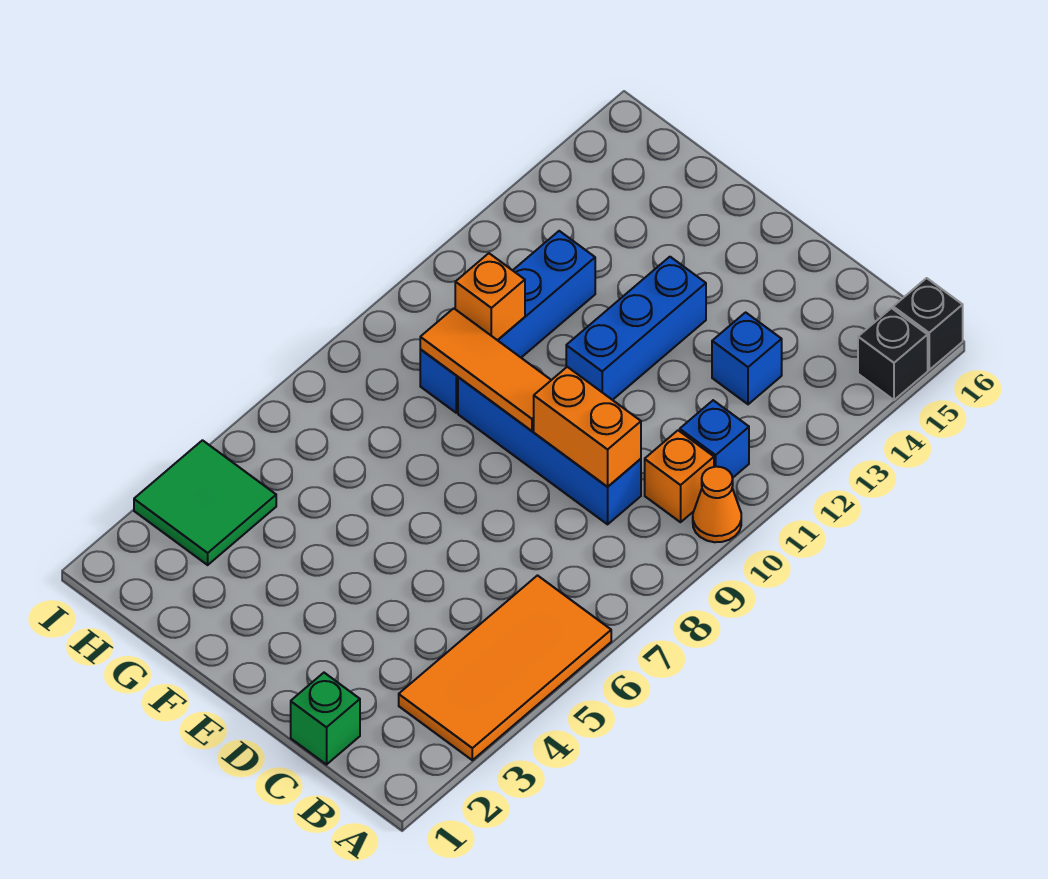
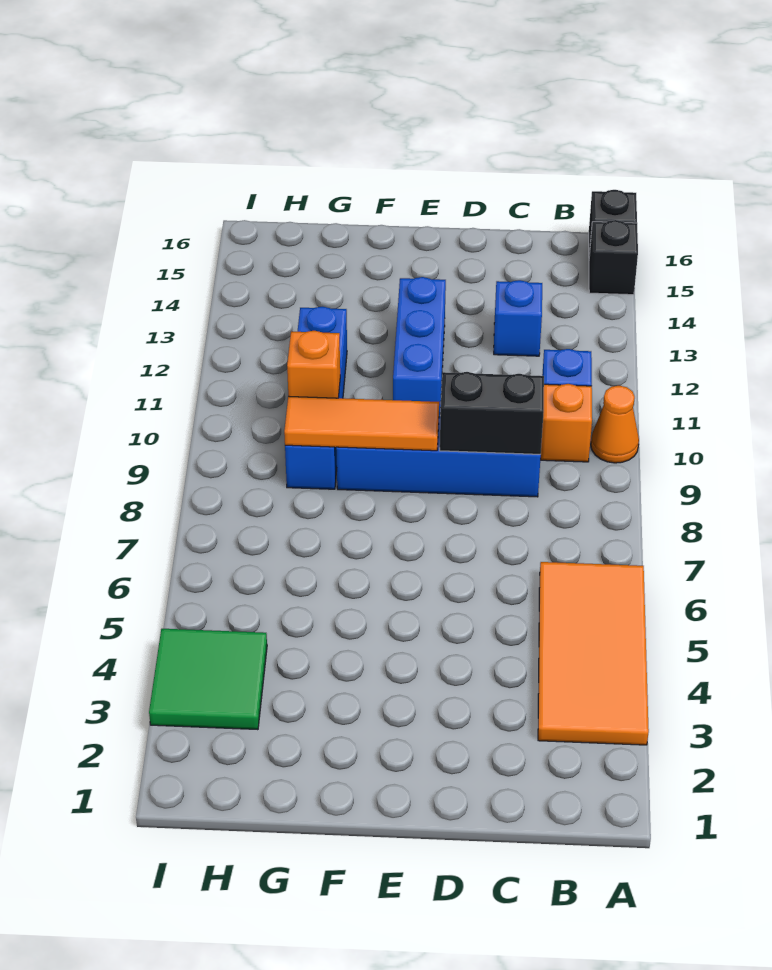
green brick C1 level 1 -> none
orange brick C9:D9 level 2 -> black brick C9:D9 level 2

